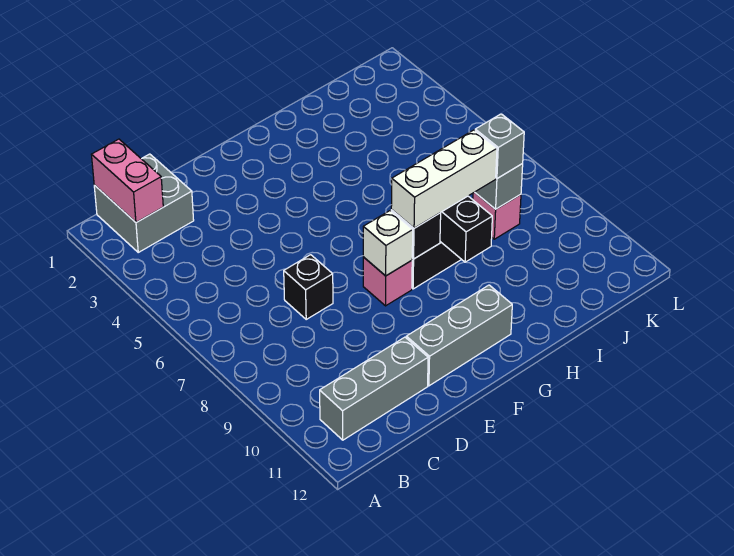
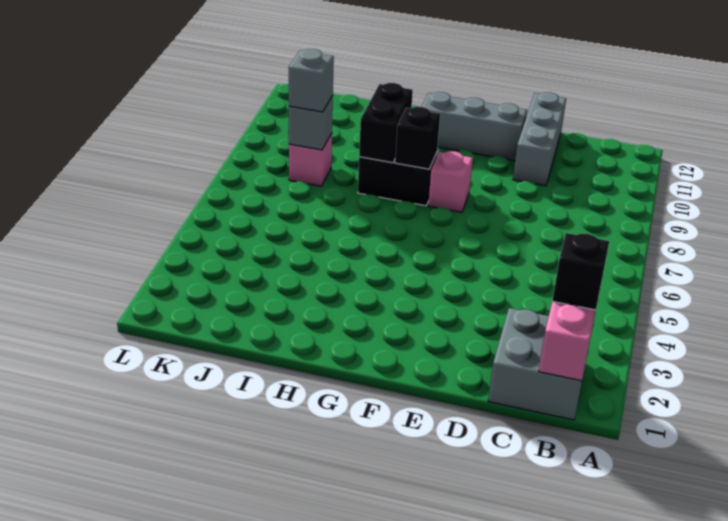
grey brick B11:D11 level 1 -> grey brick D10:D12 level 1
black brick D7 level 1 -> black brick B2 level 3
white brick F8 level 2 -> none
white brick G8:I8 level 3 -> none

